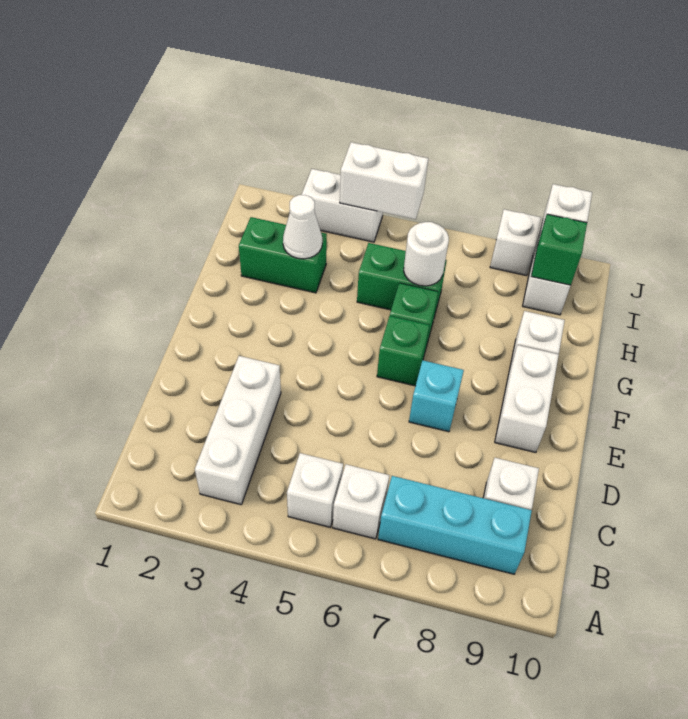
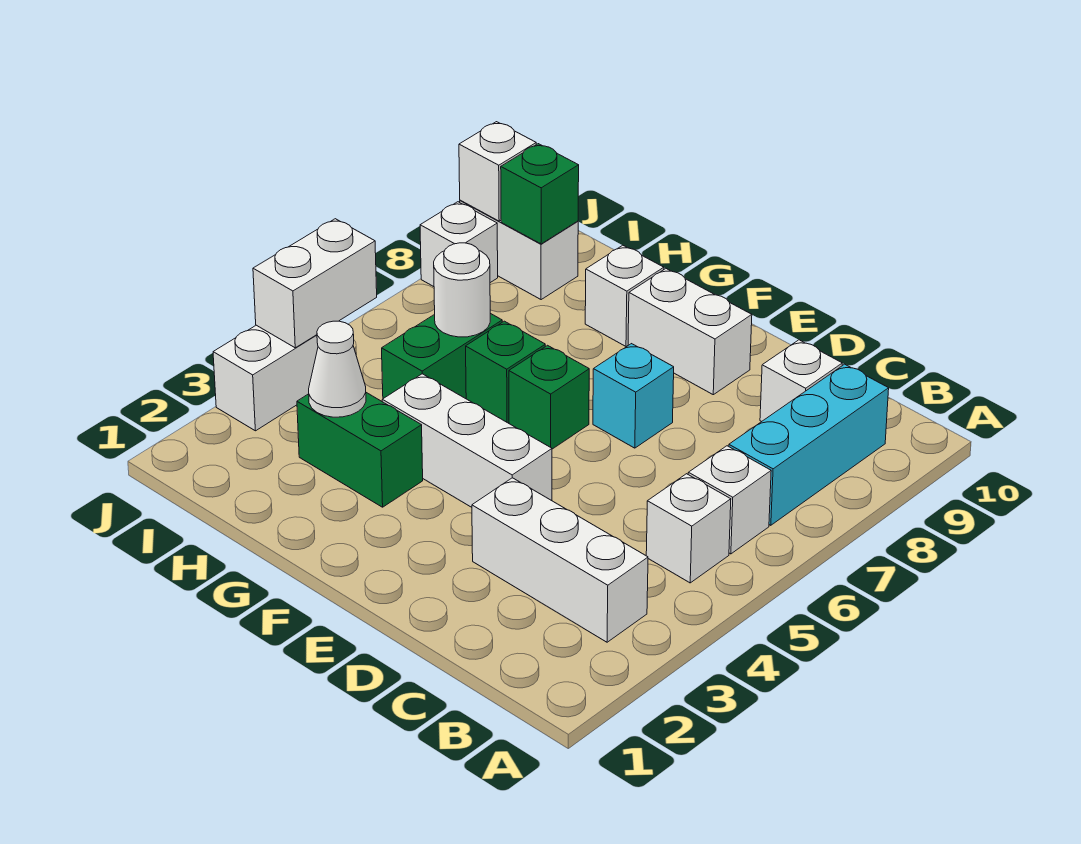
none -> white brick E4:G4 level 1
green brick H2:H3 level 1 -> green brick G3:H3 level 1

